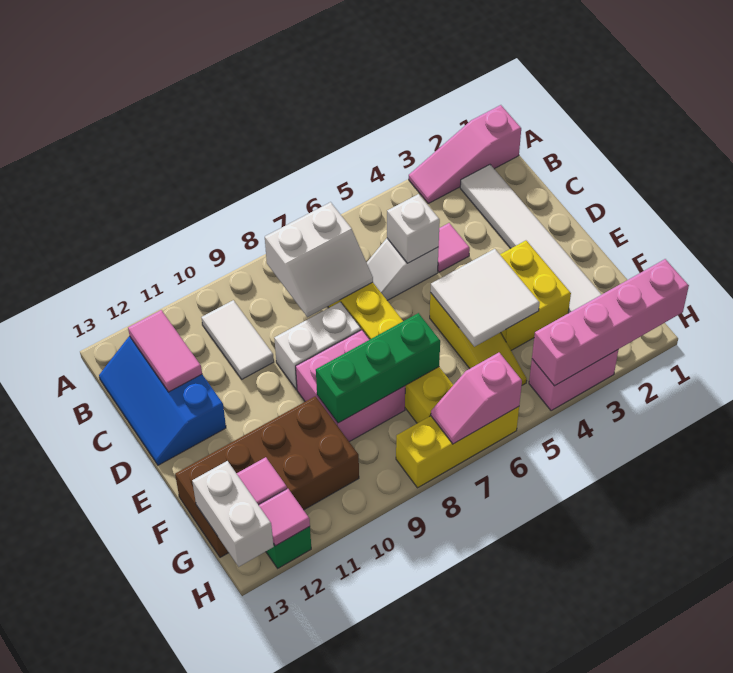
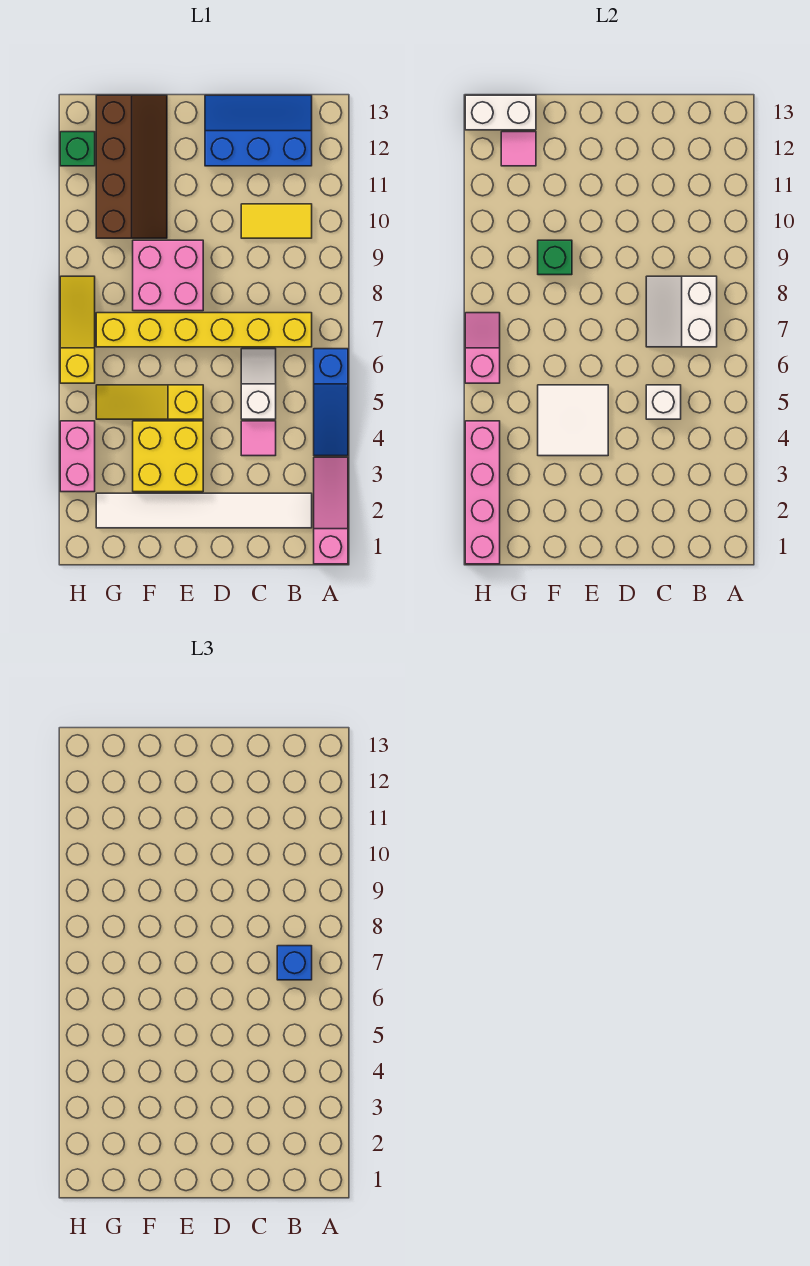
none -> blue slope A4:A6 level 1 top 6
none -> blue brick B7 level 3
white tile B10:C10 level 1 -> yellow tile B10:C10 level 1
pink tile B12:C12 level 2 -> none
white brick D8:D9 level 1 -> none
green brick F7:F9 level 2 -> green brick F9 level 2
brown brick F10:G13 level 1 -> brown slope F10:G13 level 1 top G
yellow brick H6:H8 level 1 -> yellow slope H6:H8 level 1 top 6
pink tile H12 level 2 -> none

